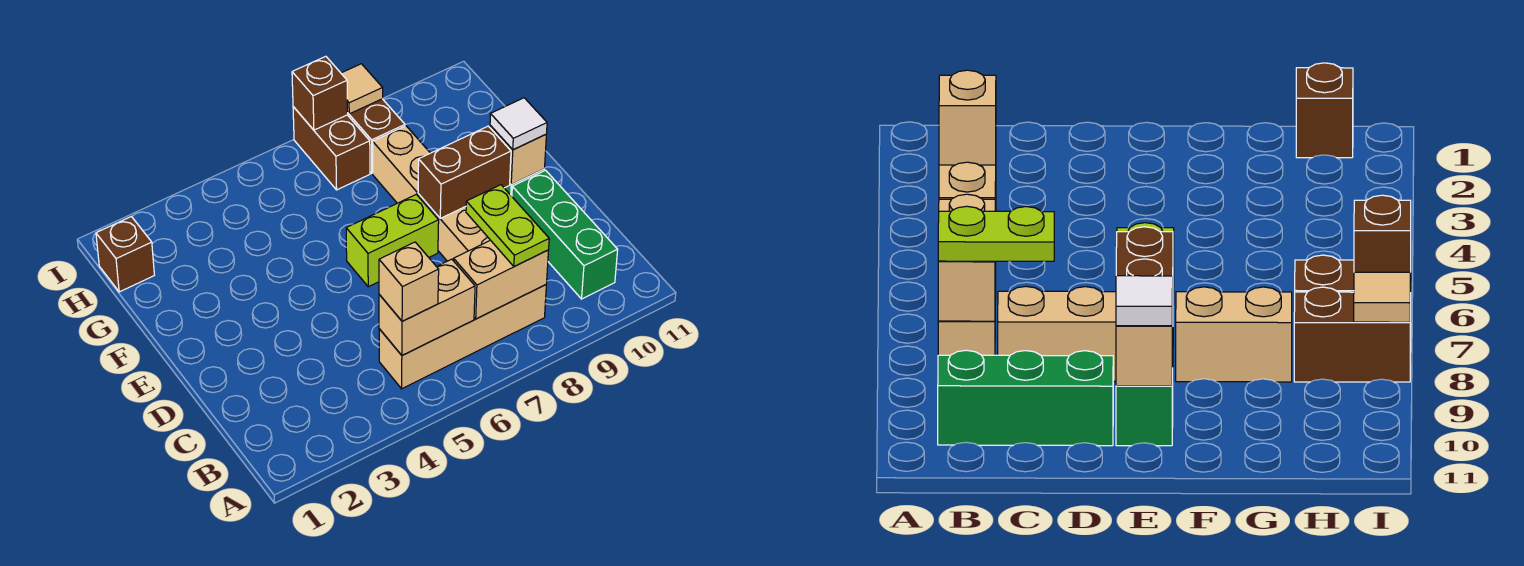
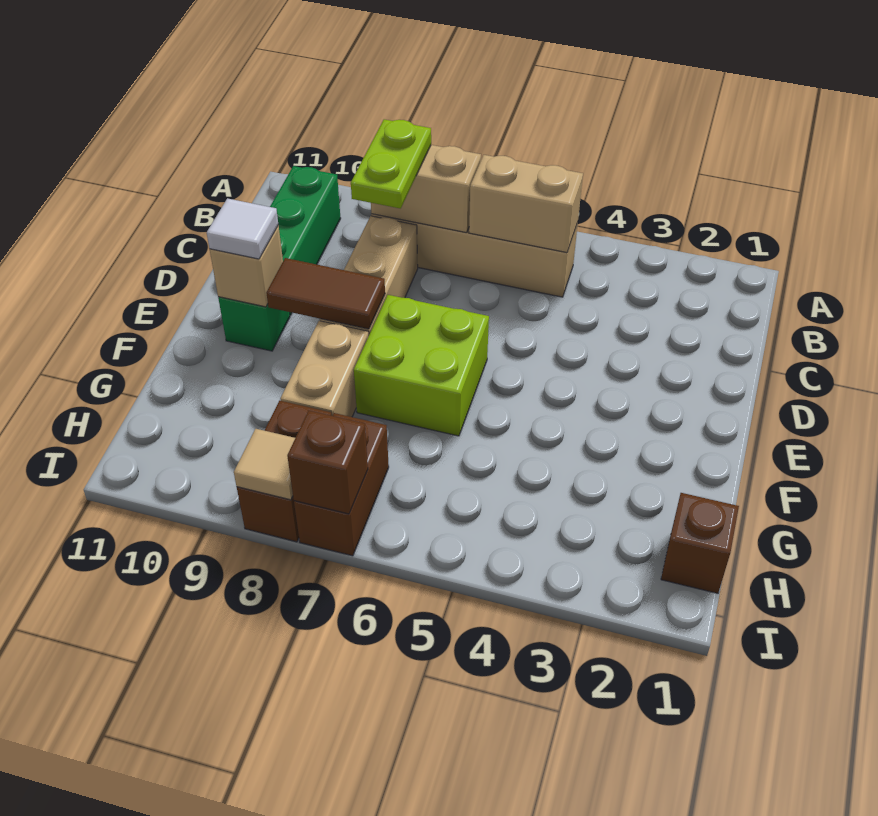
tan brick B5 level 3 -> none
lime brick E6:E7 level 1 -> lime brick E6:F7 level 1
brown brick E8:E9 level 2 -> brown tile E8:E9 level 2

